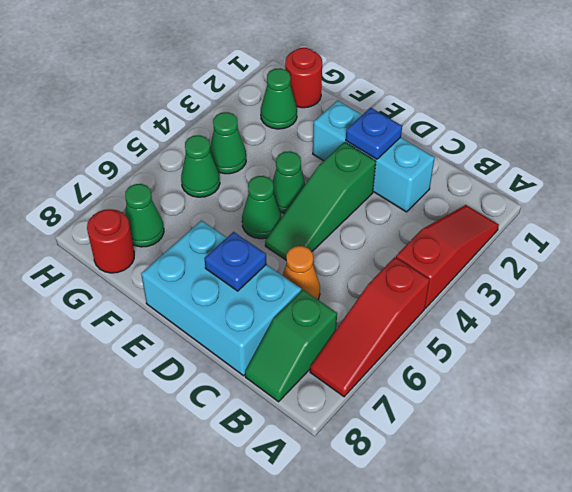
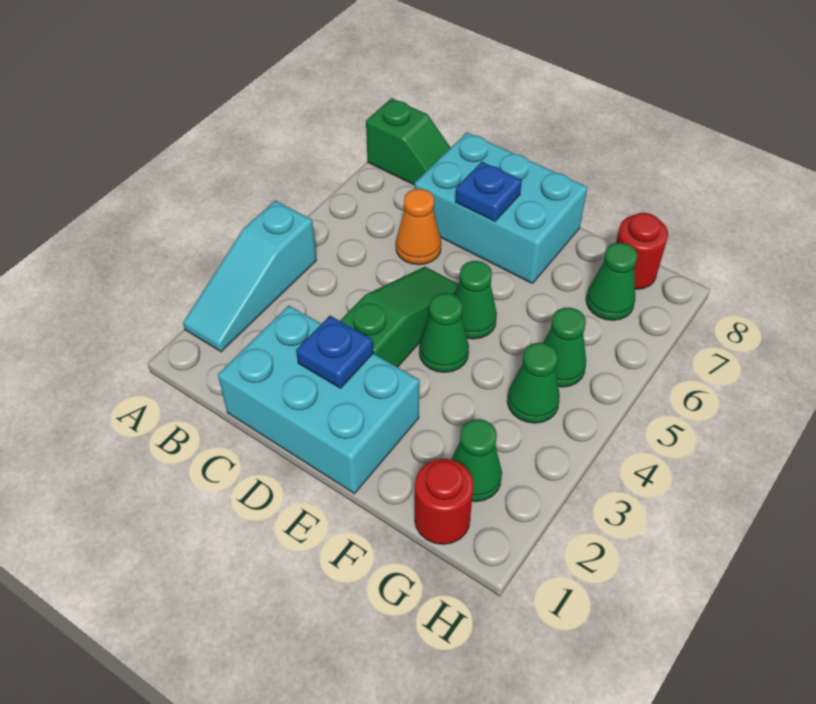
red slope A2:A4 level 1 top 4 -> cyan slope A2:A4 level 1 top 4
red slope A5:A7 level 1 top 5 -> none
green slope B7:B8 level 1 top 7 -> green slope A8:B8 level 1 top A
cyan brick C2:E2 level 1 -> cyan brick C1:E2 level 1

